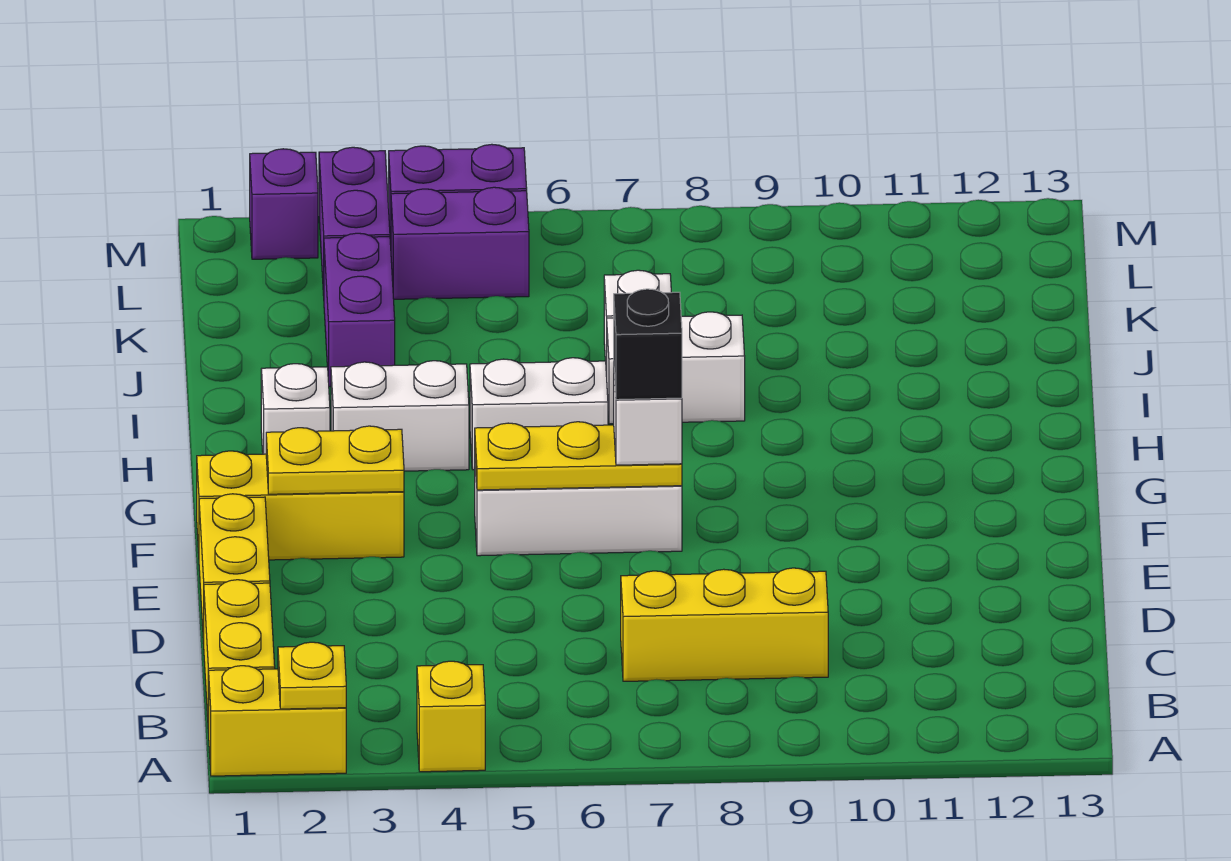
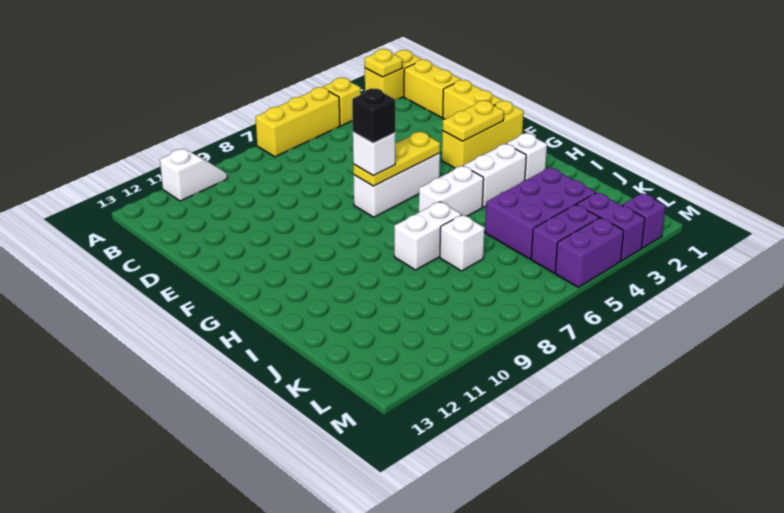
none -> white slope A10:A11 level 1 top 11
yellow brick C7:C9 level 1 -> yellow brick A5:A7 level 1
purple brick J3:K3 level 1 -> purple brick J3:K5 level 1

